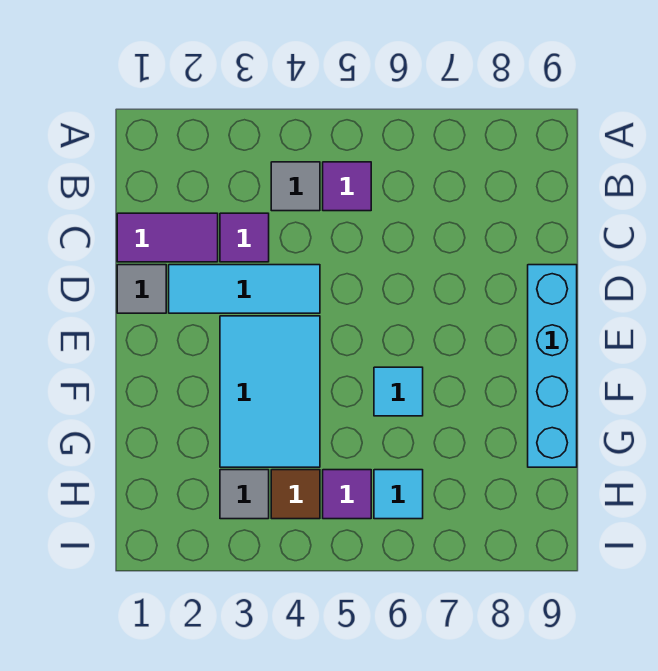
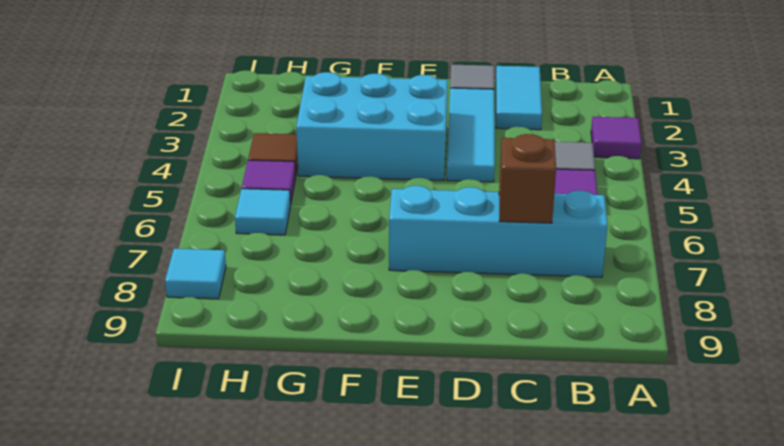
purple tile C1:C2 level 1 -> cyan tile C1:C2 level 1
purple tile C3 level 1 -> purple tile A3 level 1
none -> brown brick C7 level 2
cyan brick D9:G9 level 1 -> cyan brick B7:E7 level 1
cyan tile E3:G4 level 1 -> cyan brick E3:G4 level 1
cyan tile F6 level 1 -> cyan tile I8 level 1
grey tile H3 level 1 -> none

